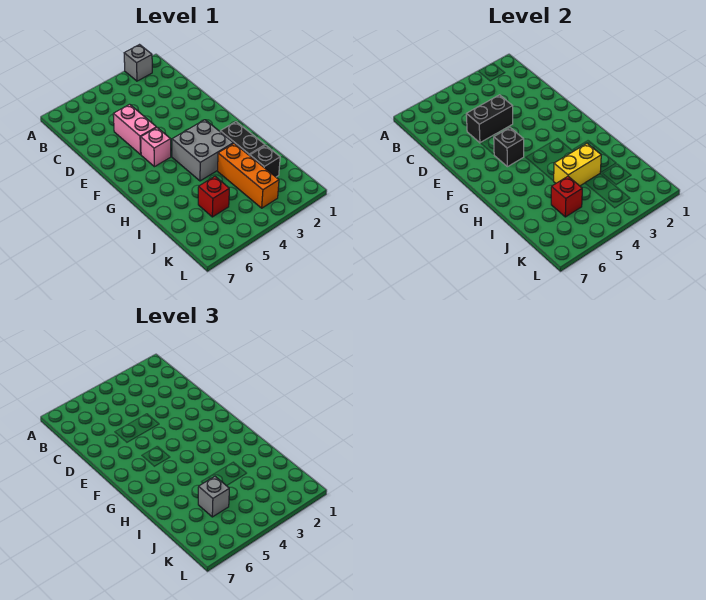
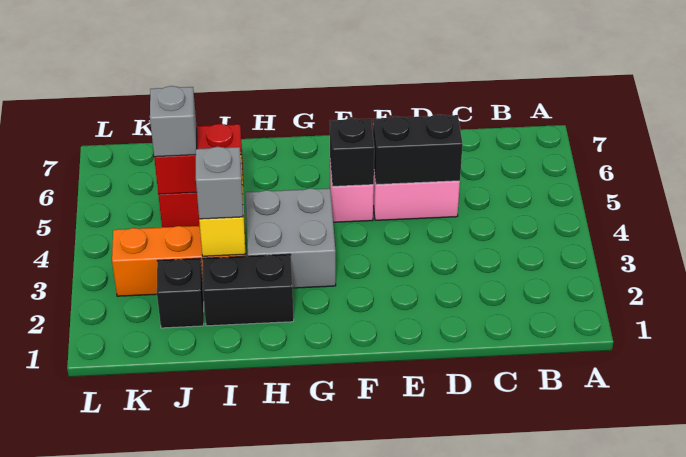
grey brick A2 level 1 -> grey brick I3 level 3
black brick D4:D5 level 2 -> black brick D5:E5 level 2
red brick J5 level 2 -> red brick I5:J5 level 2

